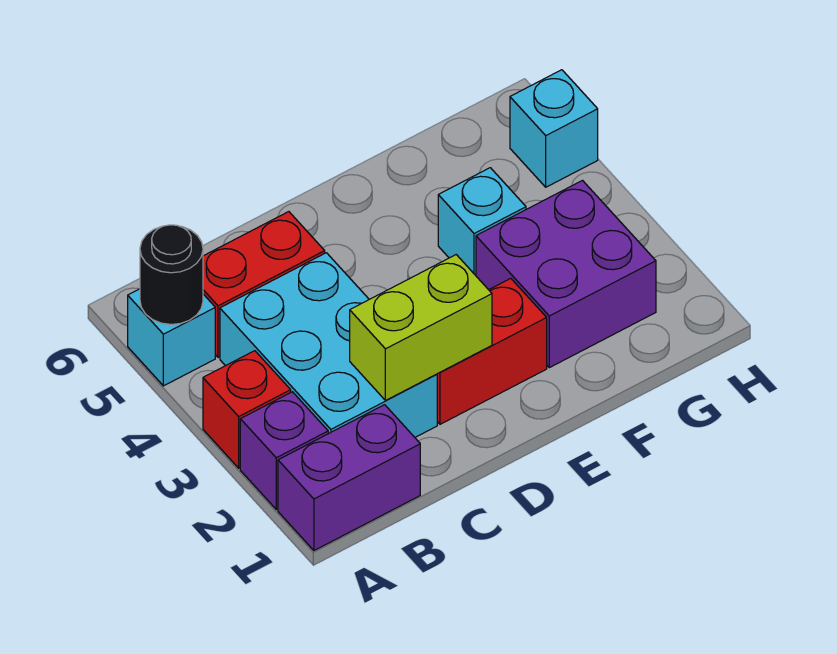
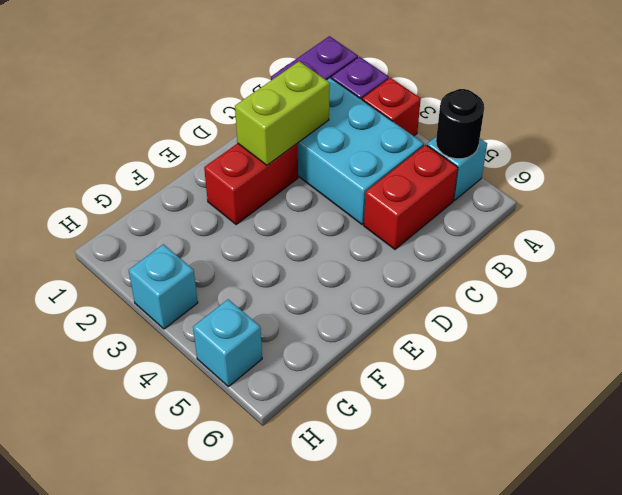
purple brick F2:G3 level 1 -> none
cyan brick F4 level 1 -> cyan brick H3 level 1

